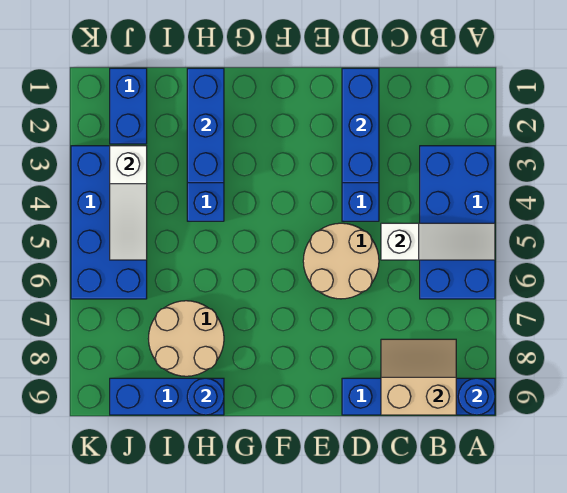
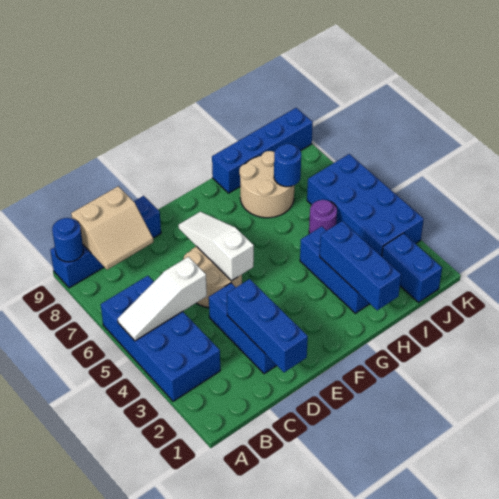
blue brick H9:J9 level 1 -> blue brick H9:K9 level 1
blue round brick H9 level 2 -> blue round brick I7 level 2
none -> purple round brick I5 level 1
white slope J3:J5 level 2 top 3 -> white slope E5:E7 level 2 top 5

